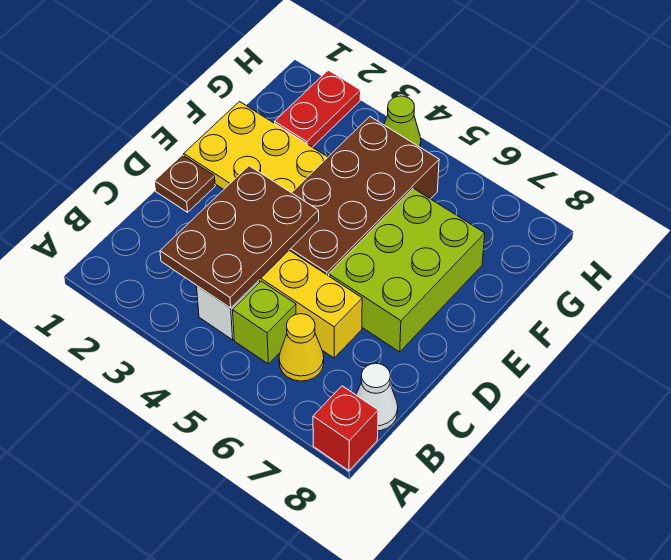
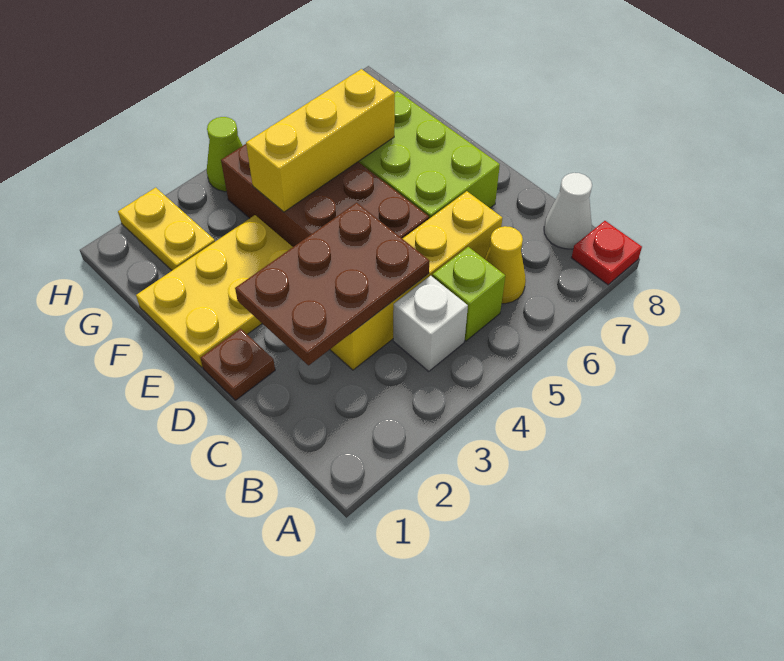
red brick A8 level 1 -> red plate A8 level 1
brown plate B3:D4 level 2 -> brown plate C2:D4 level 2
none -> yellow brick F4:F6 level 2
red plate G2:H2 level 1 -> yellow plate G2:H2 level 1

